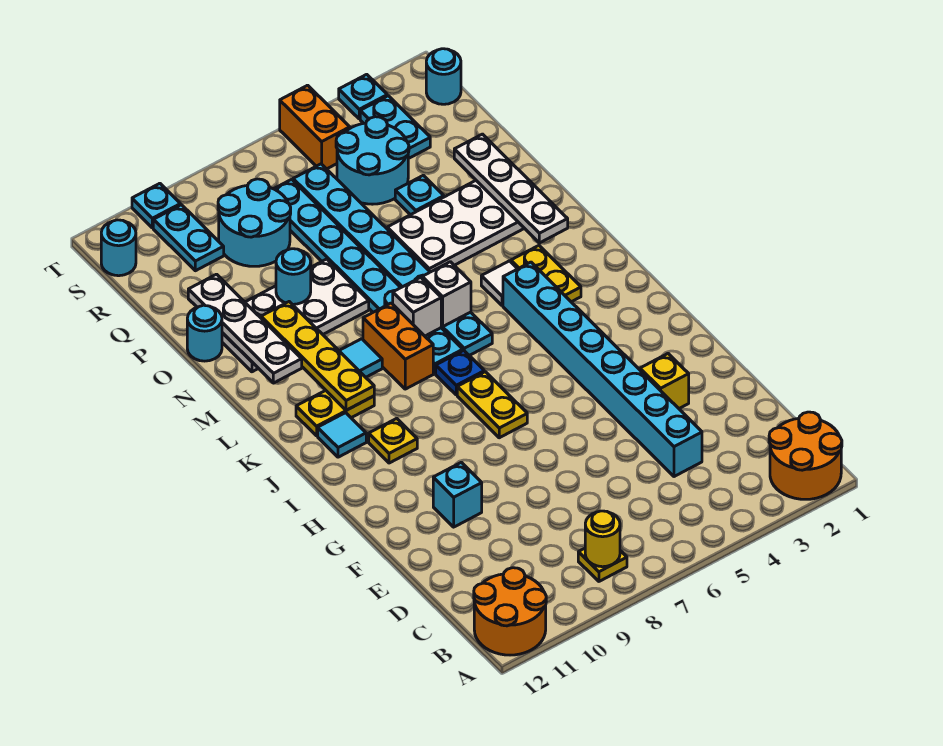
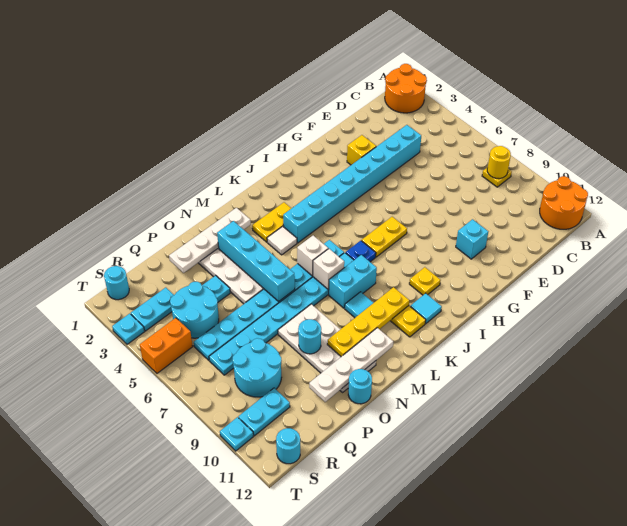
orange brick K8:L8 level 1 -> cyan brick K8:L8 level 1
none -> cyan brick N3:N6 level 2

